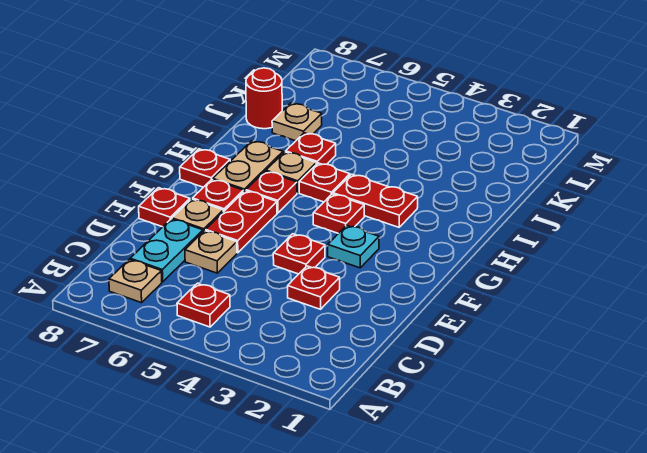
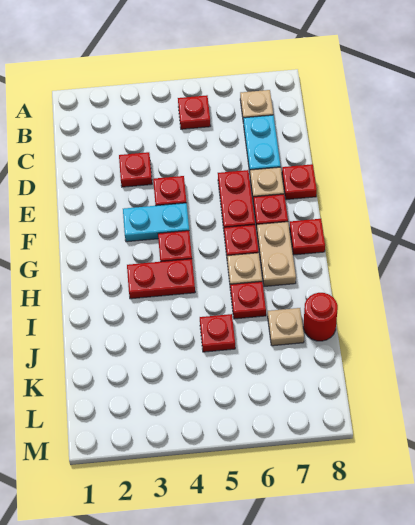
tan plate D6 level 1 -> none
cyan plate F3 level 1 -> cyan plate F3:F4 level 1
red plate H5 level 1 -> red plate J5 level 1

